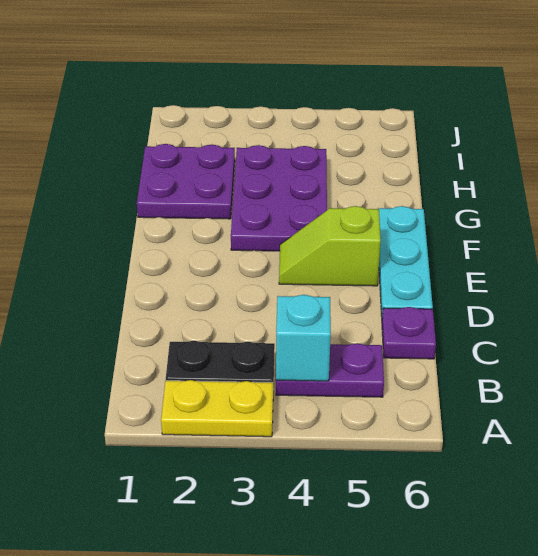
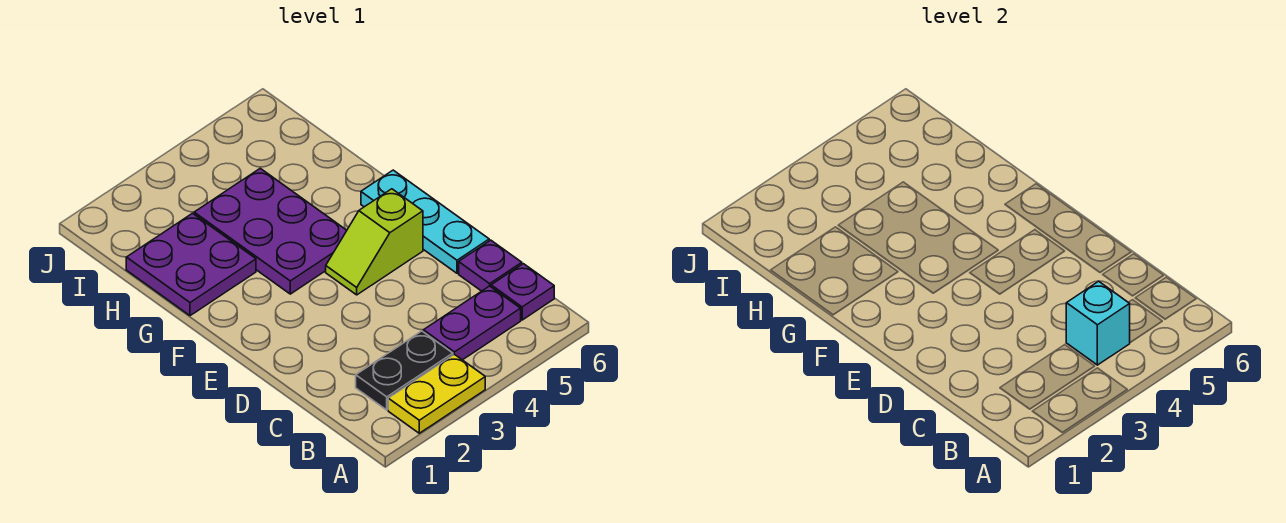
none -> purple plate B6 level 1

